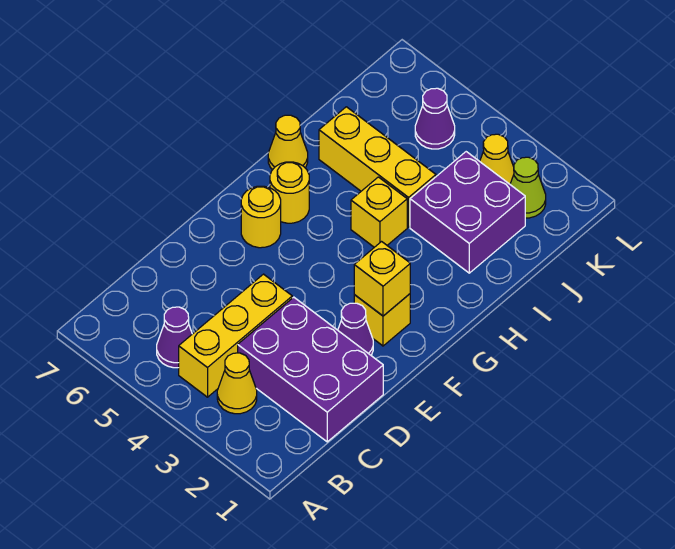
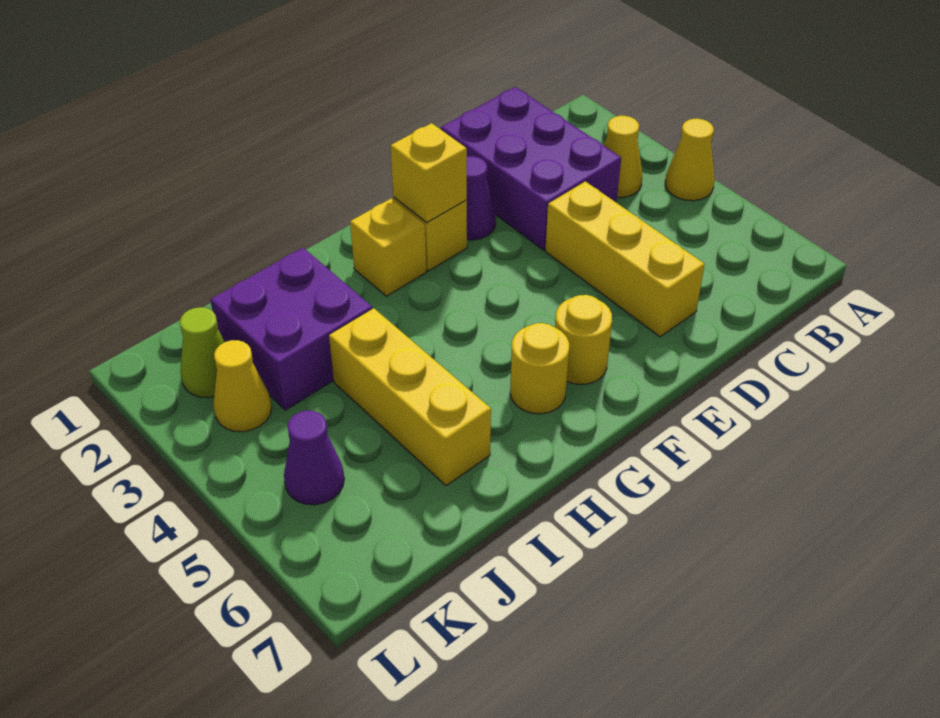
yellow brick B4:D4 level 1 -> yellow brick D4:D6 level 1
purple cone B5 level 1 -> none
yellow brick H4 level 1 -> yellow brick G2 level 1
yellow cone H7 level 1 -> yellow cone A4 level 1

